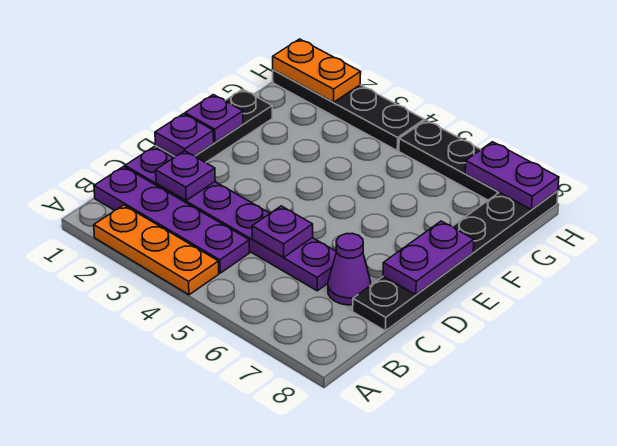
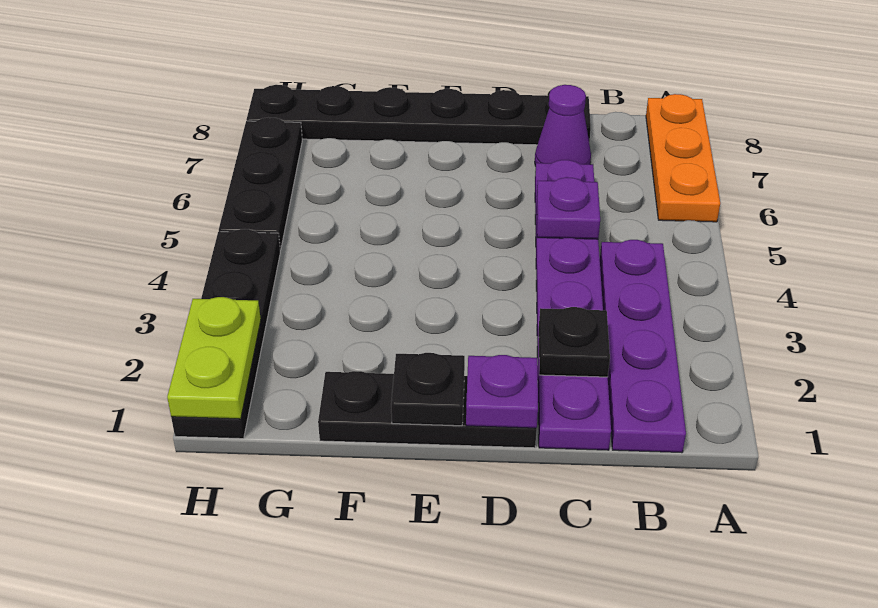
orange plate A2:A4 level 1 -> orange plate A6:A8 level 1
purple plate C2 level 2 -> black plate C2 level 2
purple plate D8:E8 level 2 -> none
purple plate E1 level 2 -> black plate E1 level 2
orange plate H1:H2 level 2 -> lime plate H1:H2 level 2
purple plate H7:H8 level 2 -> none

